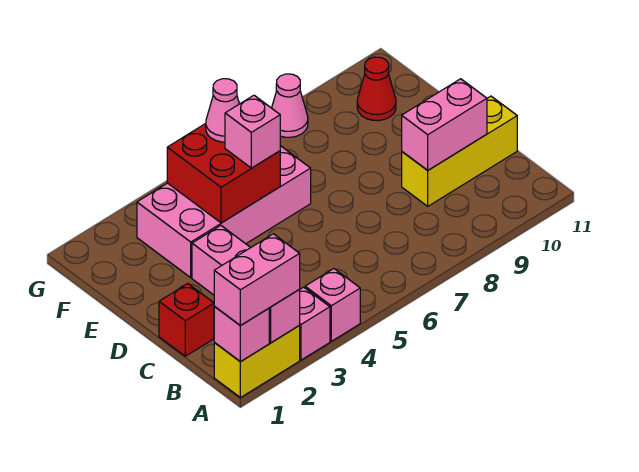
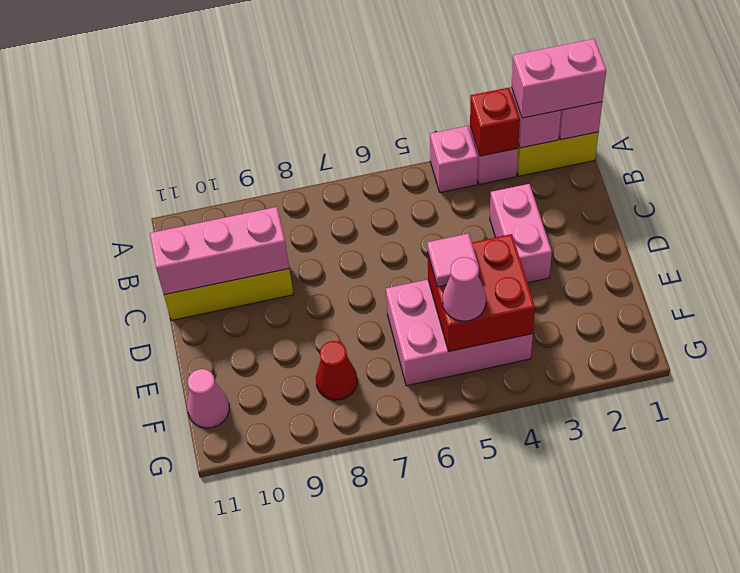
red brick C1 level 1 -> red brick A3 level 2
pink brick C9:C10 level 2 -> pink brick C9:C11 level 2
pink brick E3:F6 level 1 -> pink brick E4:F6 level 1
pink brick E5 level 3 -> pink tile E5 level 3
red cone F10 level 1 -> red cone F8 level 1
pink cone G8 level 1 -> pink cone F11 level 1

